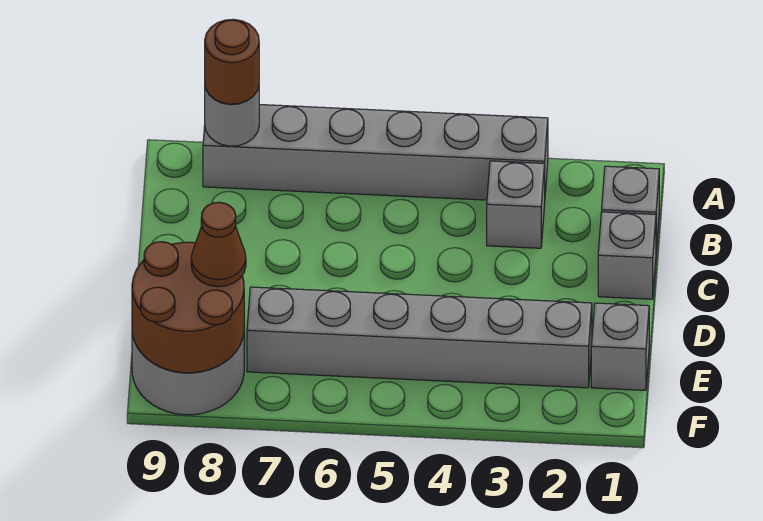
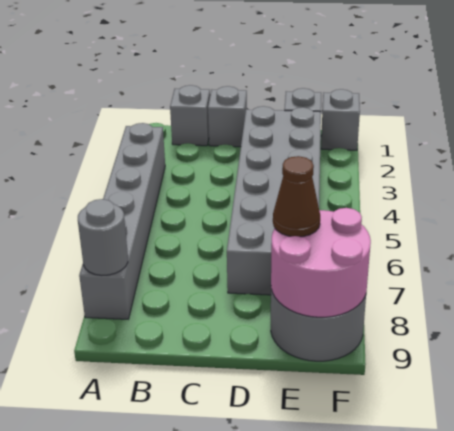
brown round brick A8 level 3 -> none
grey brick B3 level 1 -> grey brick F1 level 1
grey brick E2:E7 level 1 -> grey brick D2:E7 level 1
brown round brick E8:F9 level 2 -> pink round brick E8:F9 level 2

